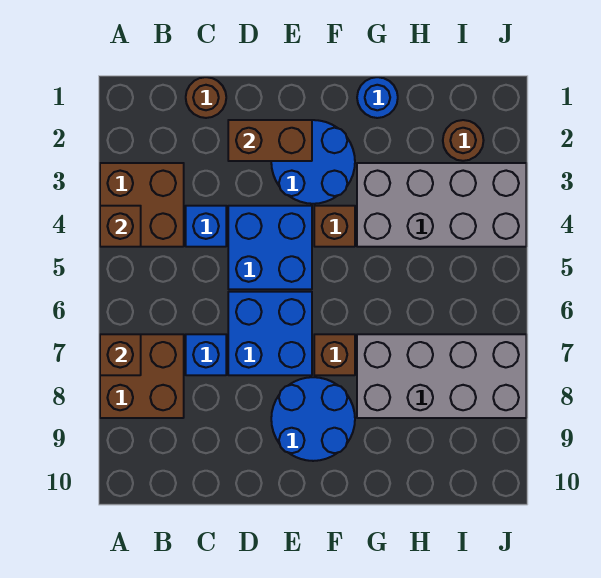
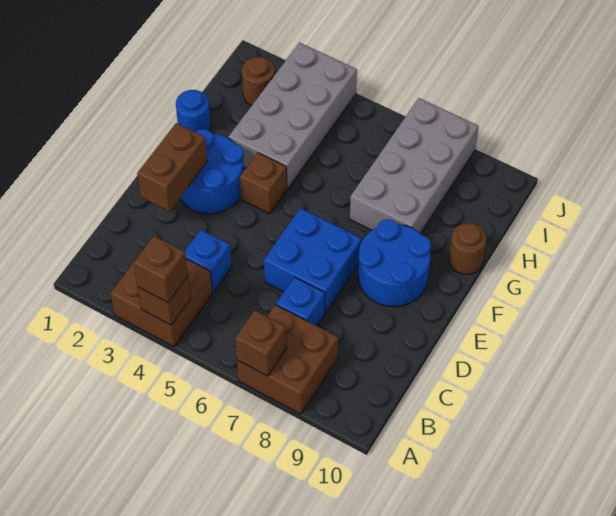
brown round brick C1 level 1 -> brown round brick G10 level 1
blue brick D4:E5 level 1 -> none
brown brick F7 level 1 -> brown brick A4 level 3

